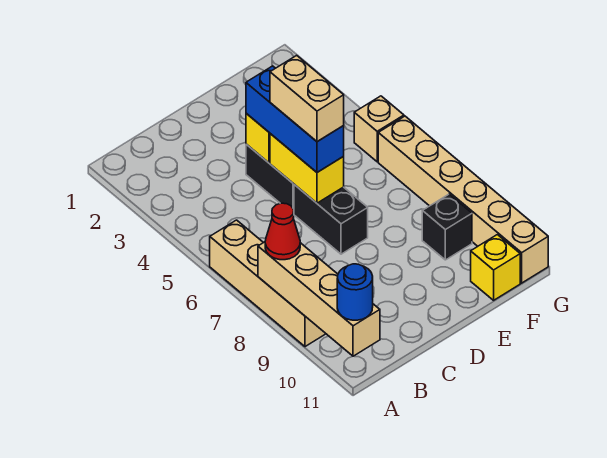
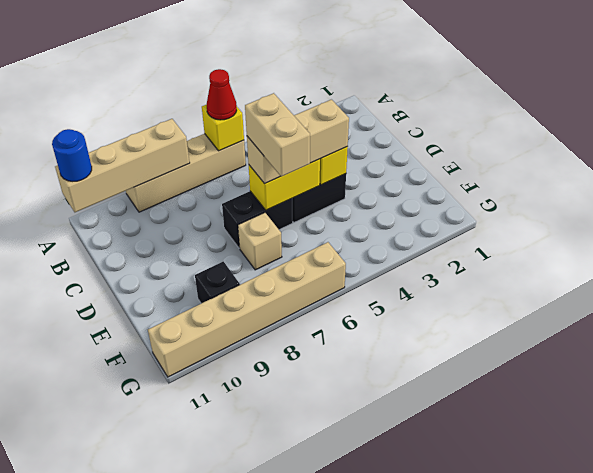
red cone A8 level 3 -> red cone A6 level 3
blue brick D4:D6 level 3 -> tan brick D4:D6 level 3
tan brick D5:D6 level 4 -> tan brick D6:E6 level 4
yellow brick F11 level 1 -> yellow brick A6 level 2
tan brick G5 level 1 -> tan brick E7 level 1

